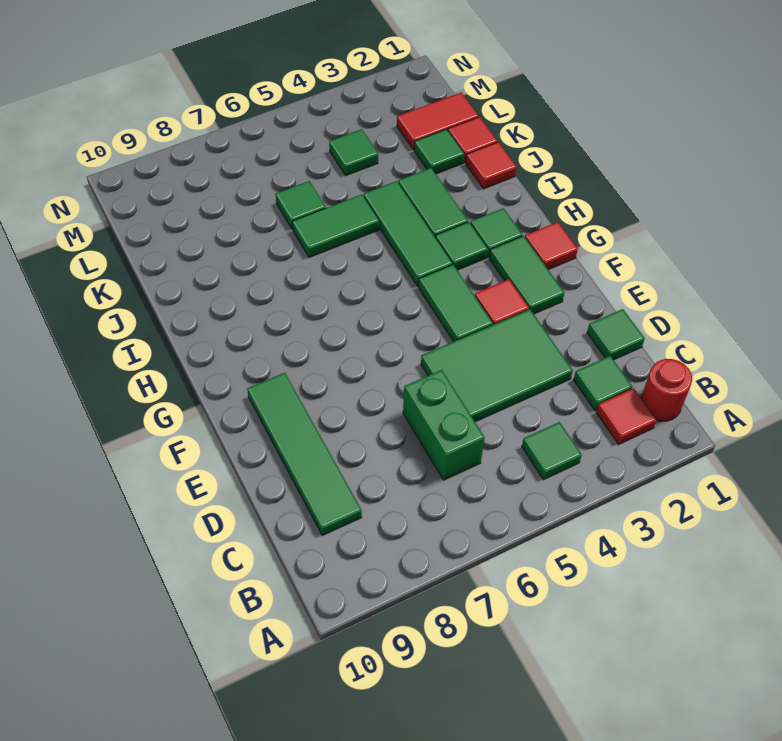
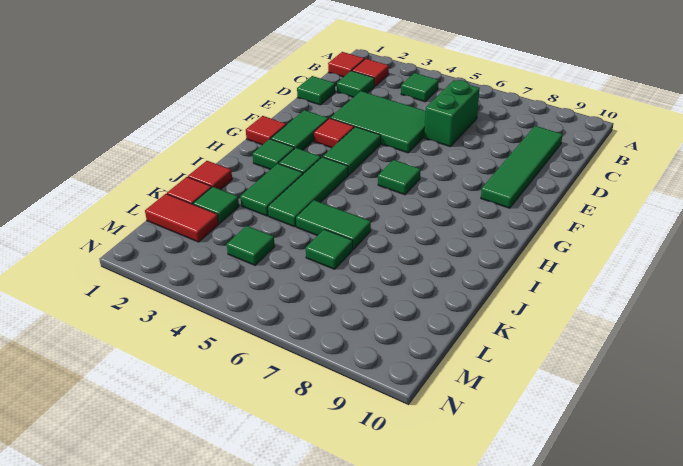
red round brick B1 level 1 -> red tile B1 level 1
none -> green tile G6 level 1

